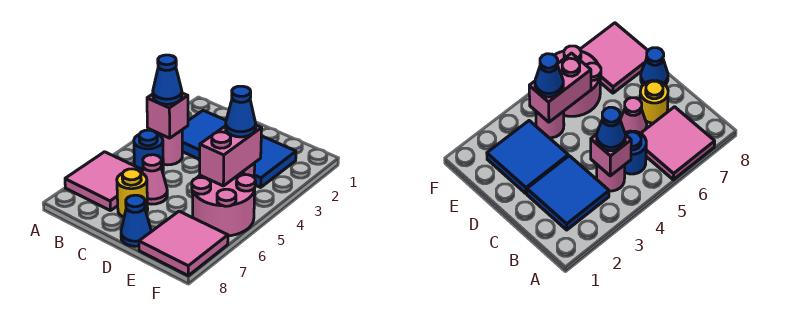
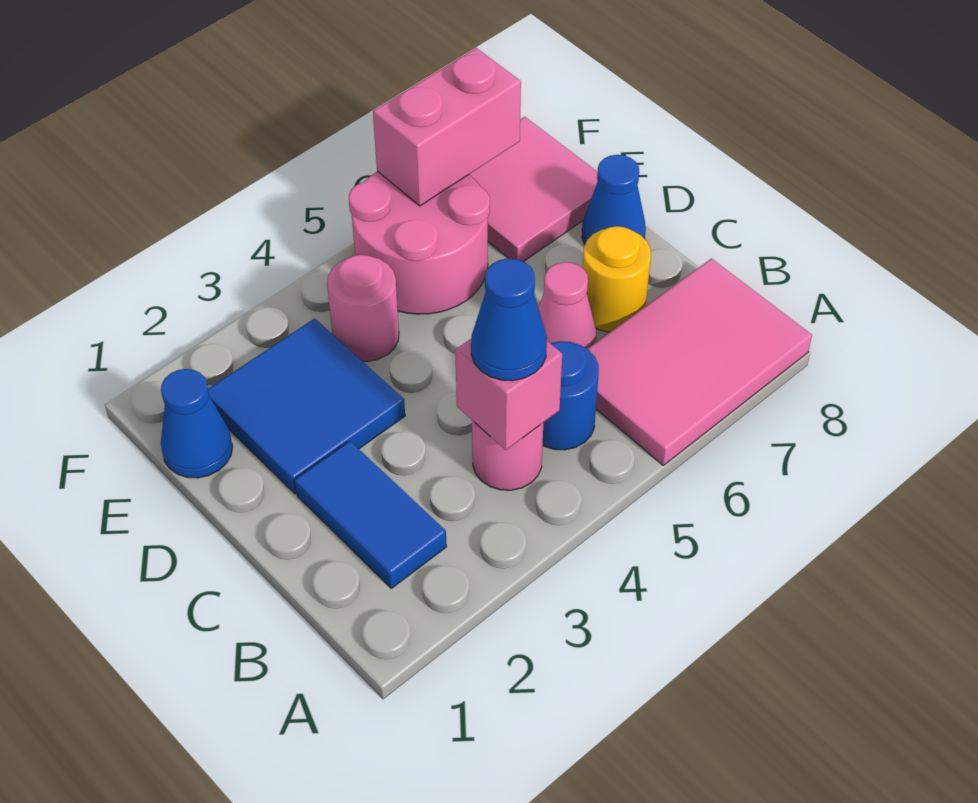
pink tile A6:B7 level 1 -> pink tile A6:B8 level 1
blue tile B2:C3 level 1 -> blue tile B2:C2 level 1
pink brick E4:E5 level 2 -> pink brick F6:F7 level 2
blue cone E4 level 3 -> blue cone E1 level 1

